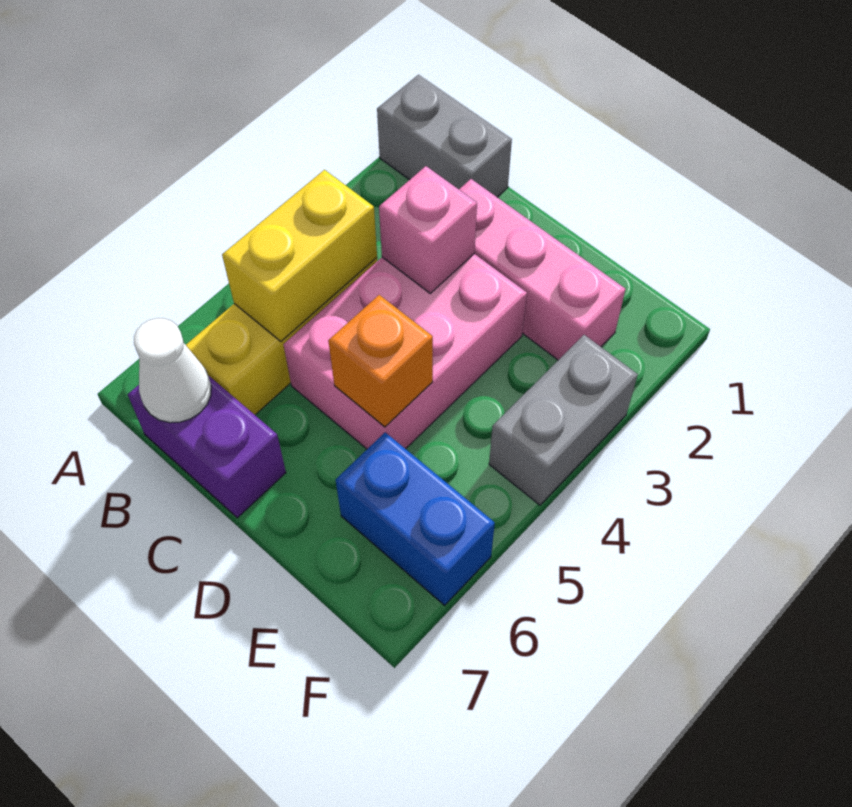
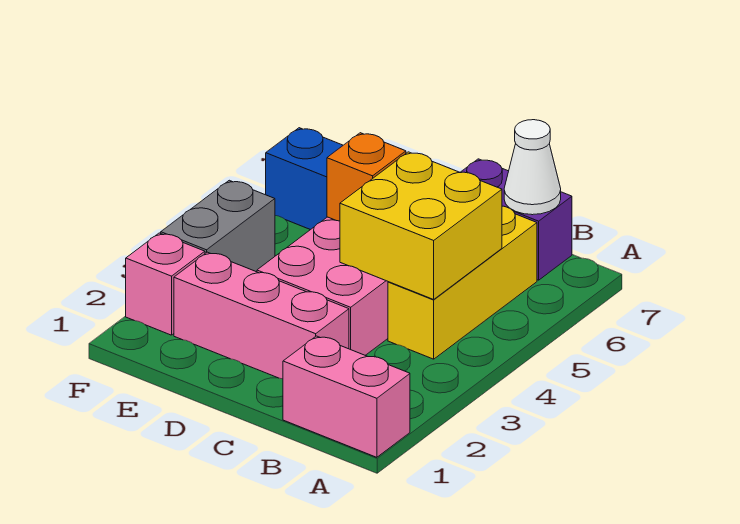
grey brick A1:B1 level 1 -> pink brick A1:B1 level 1
yellow brick B4:B5 level 2 -> yellow brick B4:C5 level 2
pink brick C3 level 2 -> pink brick F2 level 1

